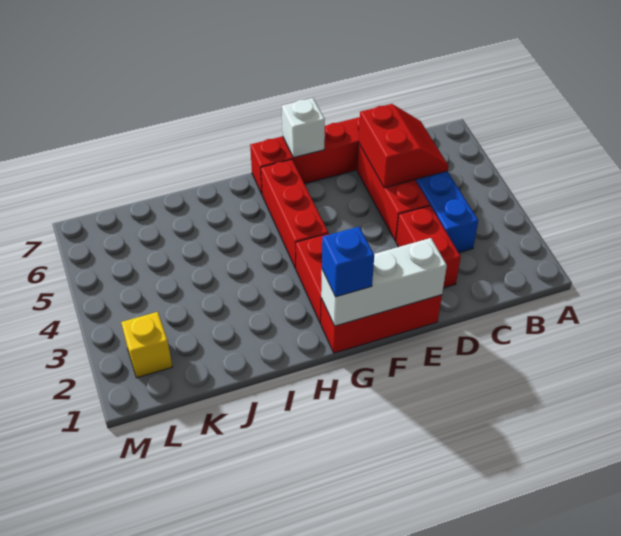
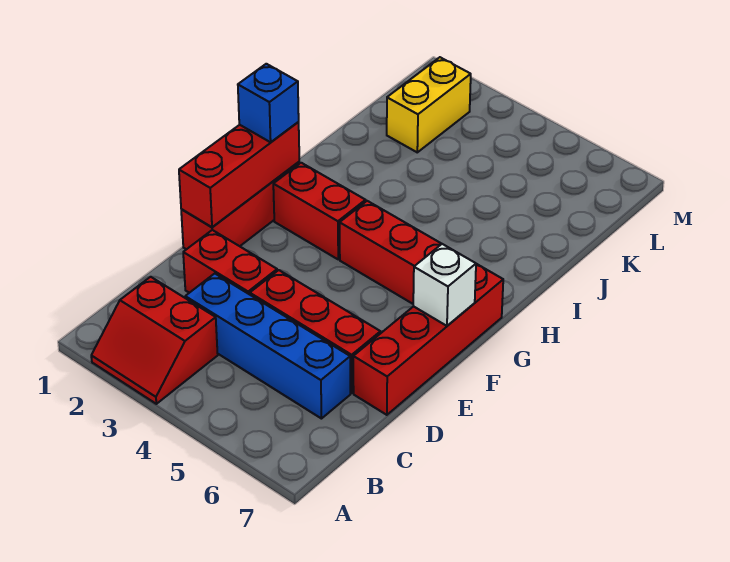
red slope C5:D6 level 2 top D -> red slope A2:B3 level 1 top B
white brick E1:G1 level 2 -> red brick E1:G1 level 2
yellow brick L2 level 1 -> yellow brick K2:L2 level 1

